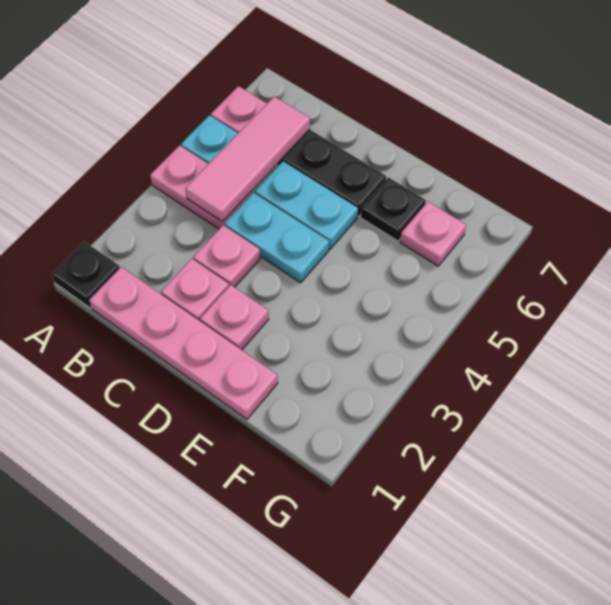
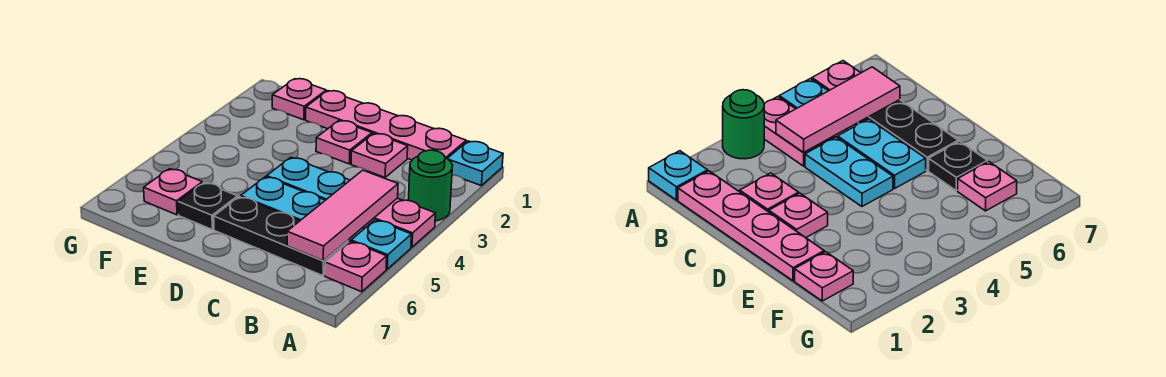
black plate A1 level 1 -> cyan plate A1 level 1
none -> green round brick A3 level 1
pink plate C3 level 1 -> pink plate F1 level 1

